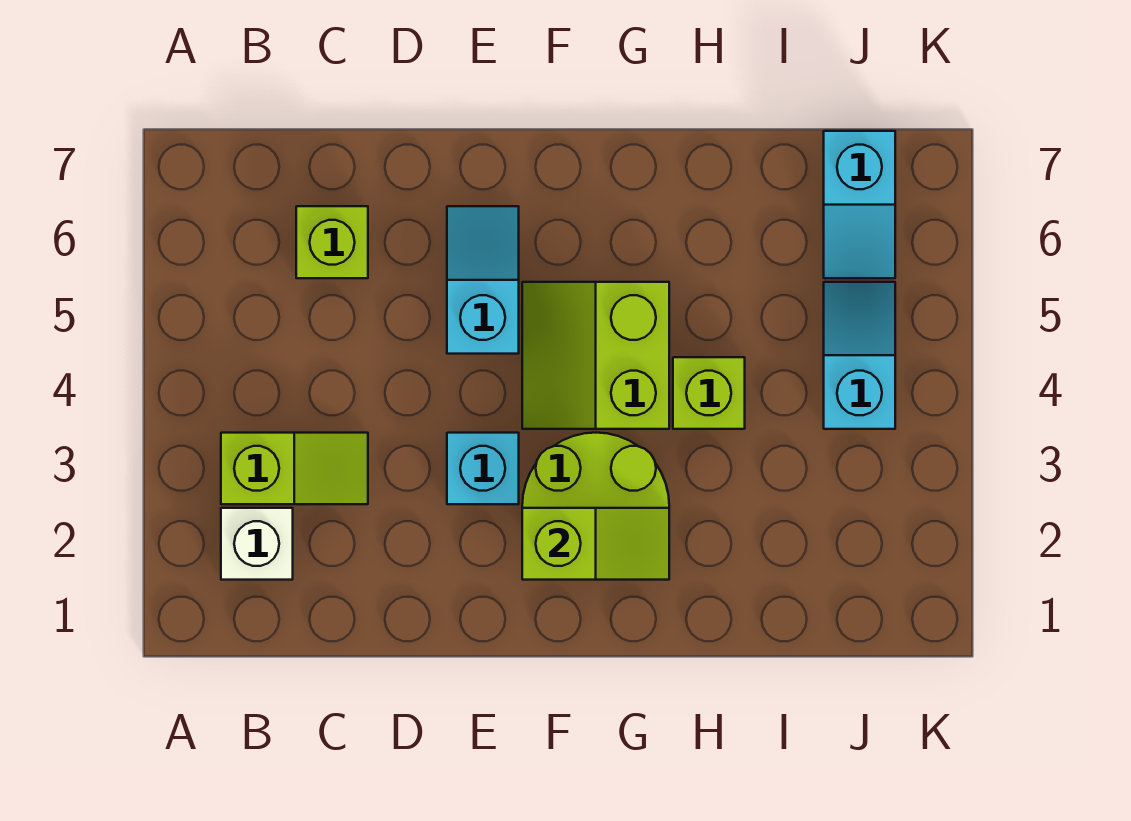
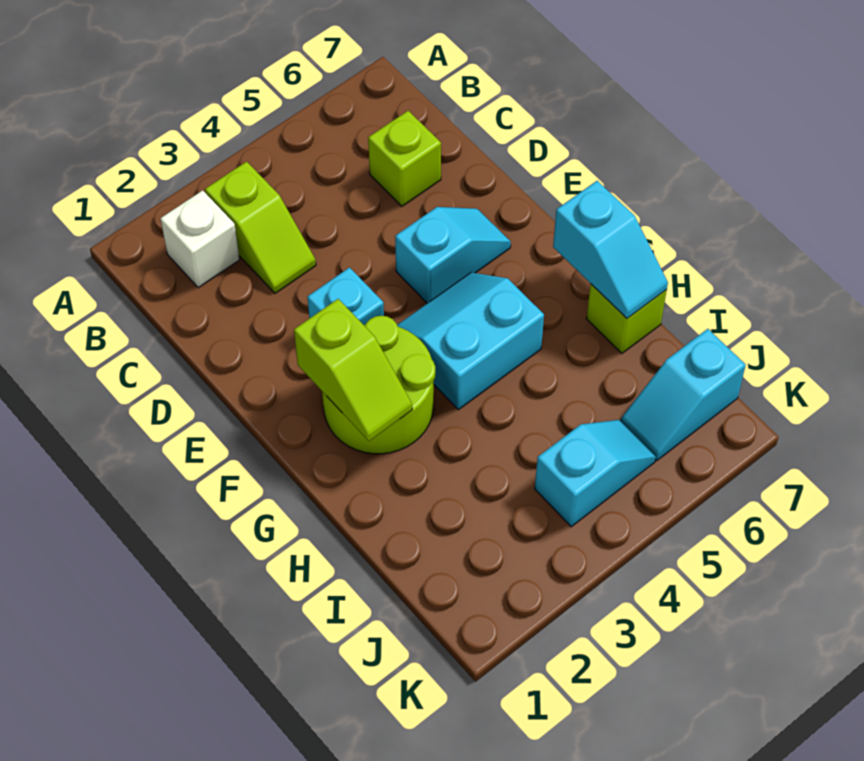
lime slope F4:G5 level 1 top G -> cyan slope F4:G5 level 1 top G
none -> cyan slope G7:H7 level 2 top G
lime brick H4 level 1 -> lime brick H7 level 1

